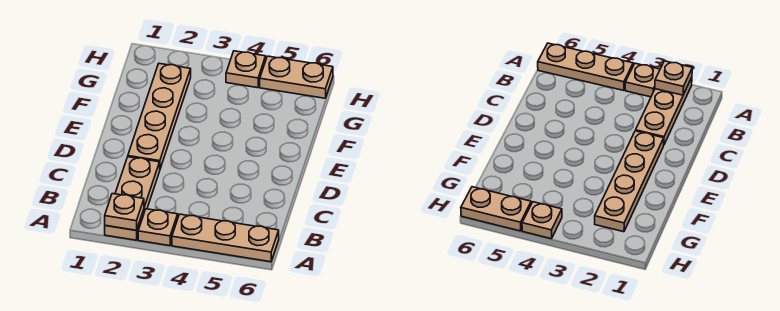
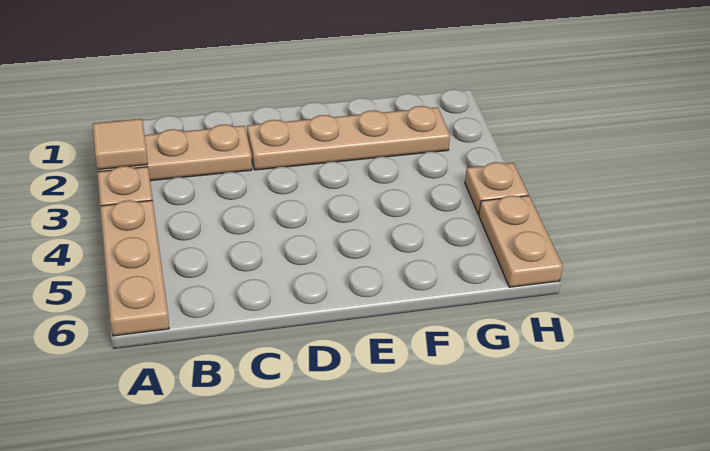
tan plate A2 level 2 -> tan tile A2 level 2

